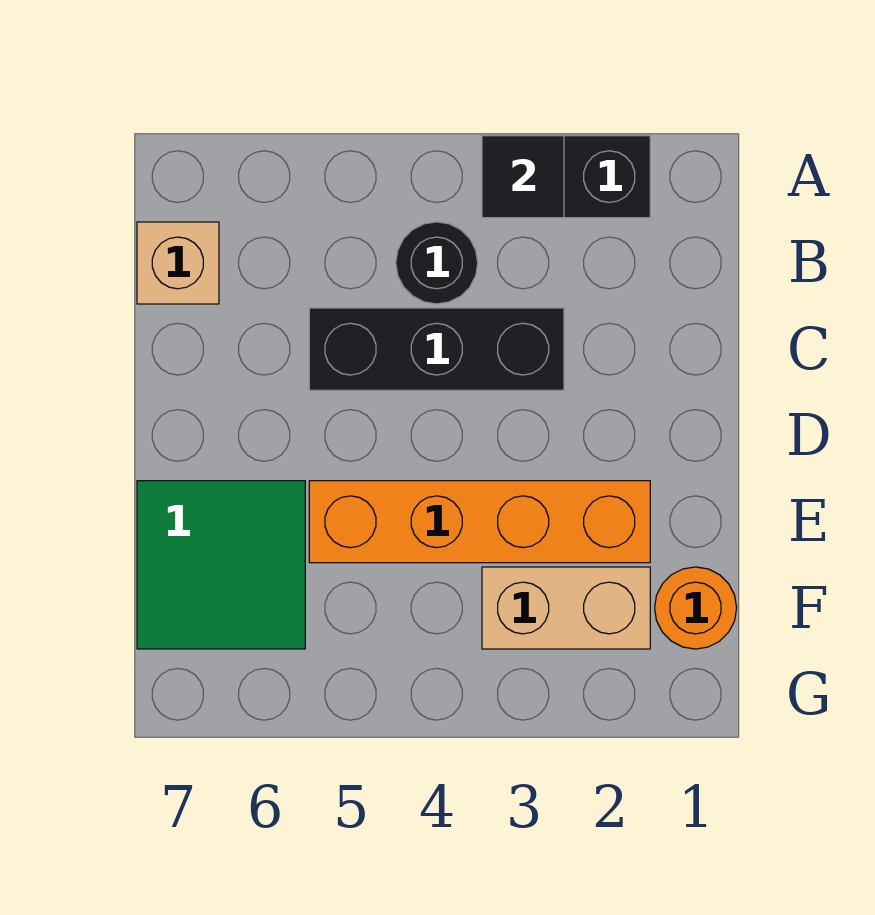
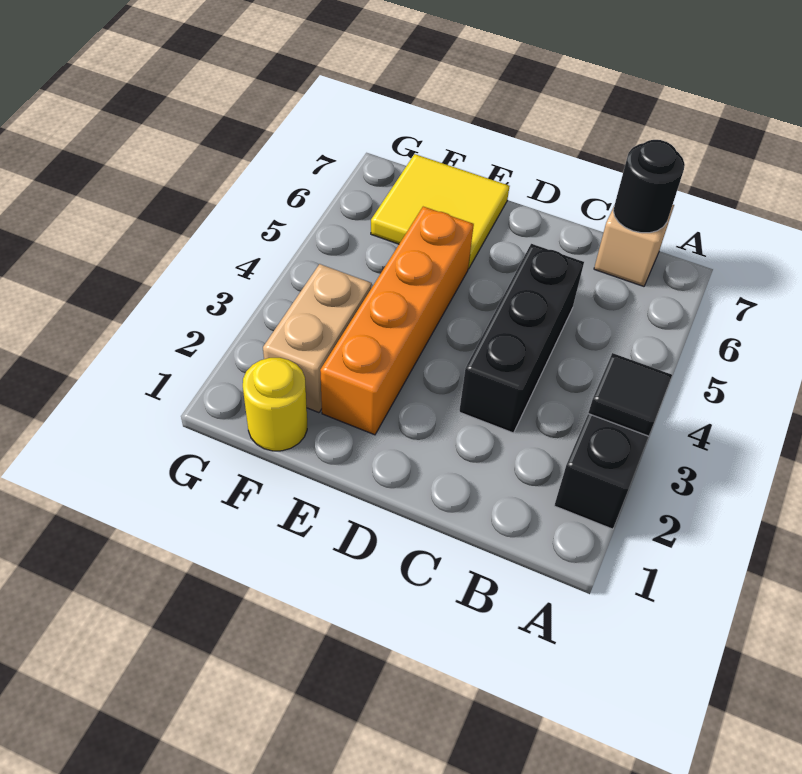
black round brick B4 level 1 -> black round brick B7 level 2
green tile E6:F7 level 1 -> yellow tile E6:F7 level 1
orange round brick F1 level 1 -> yellow round brick F1 level 1

